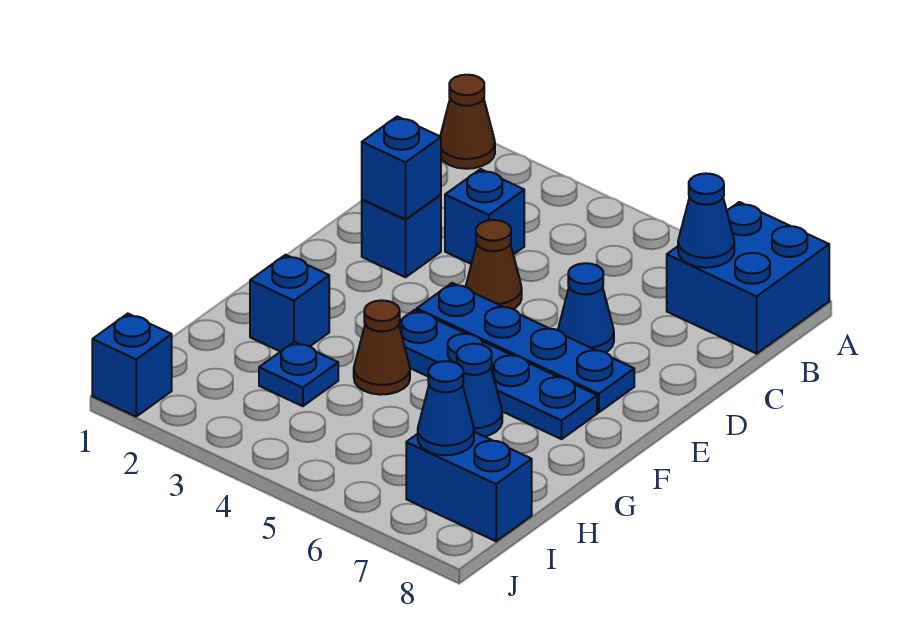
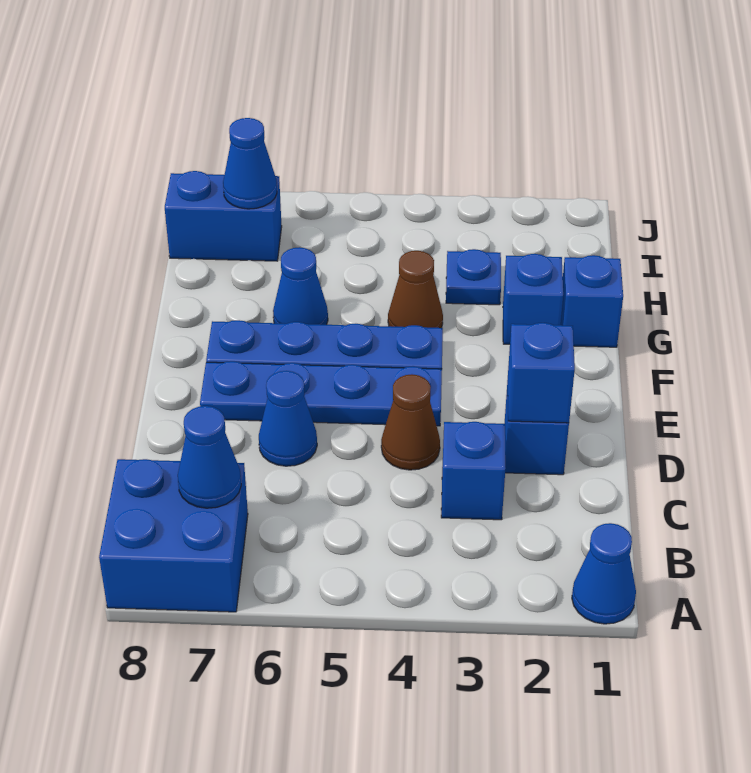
brown cone A1 level 1 -> blue cone A1 level 1
blue brick J1 level 1 -> blue brick G1 level 1

